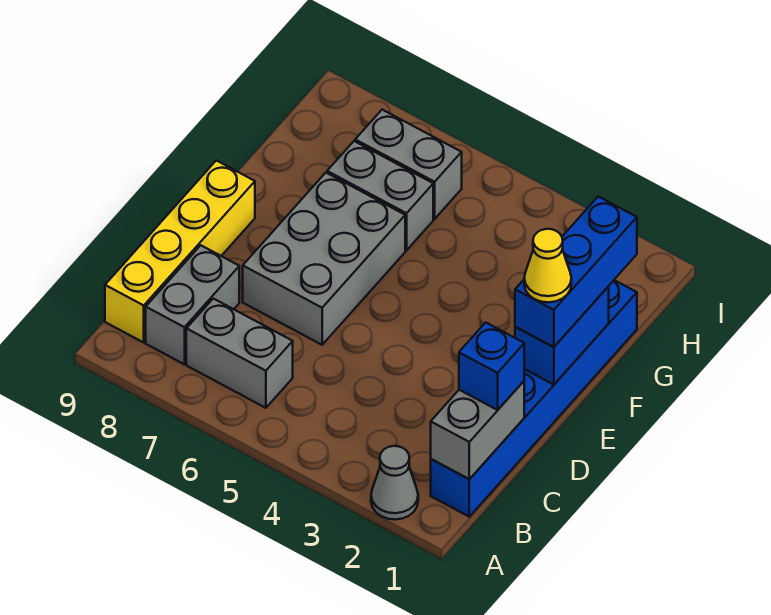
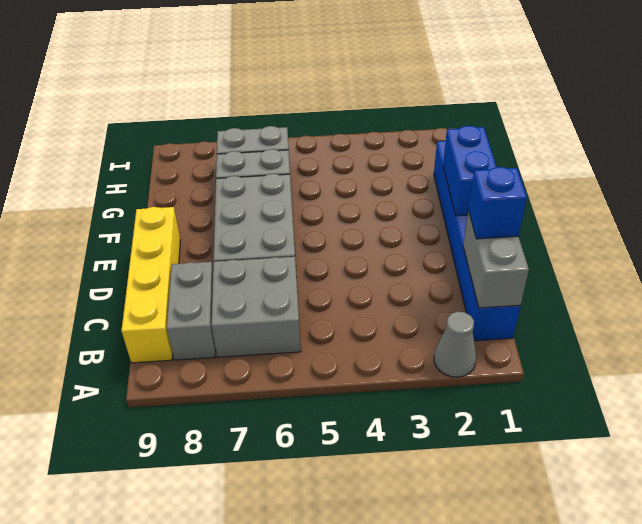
grey brick B6:B7 level 1 -> grey brick B6:C7 level 1
blue brick E1:G1 level 3 -> none
yellow cone E1 level 4 -> none

